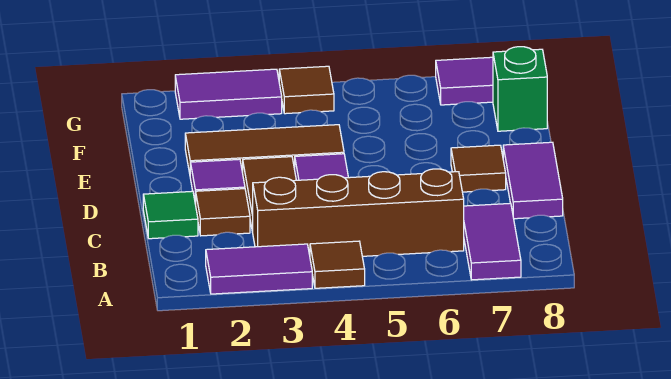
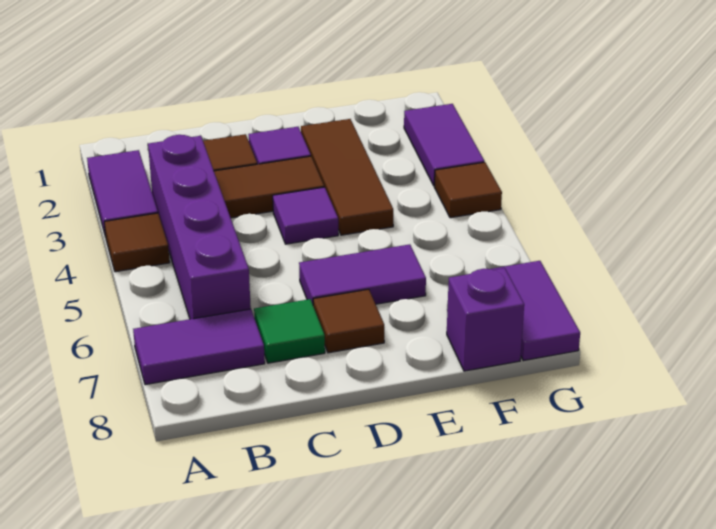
brown brick B3:B6 level 1 -> purple brick B3:B6 level 1
green tile C1 level 1 -> green tile C7 level 1
purple tile C8:D8 level 1 -> purple tile D6:E6 level 1
green brick F8 level 1 -> purple brick F8 level 1

